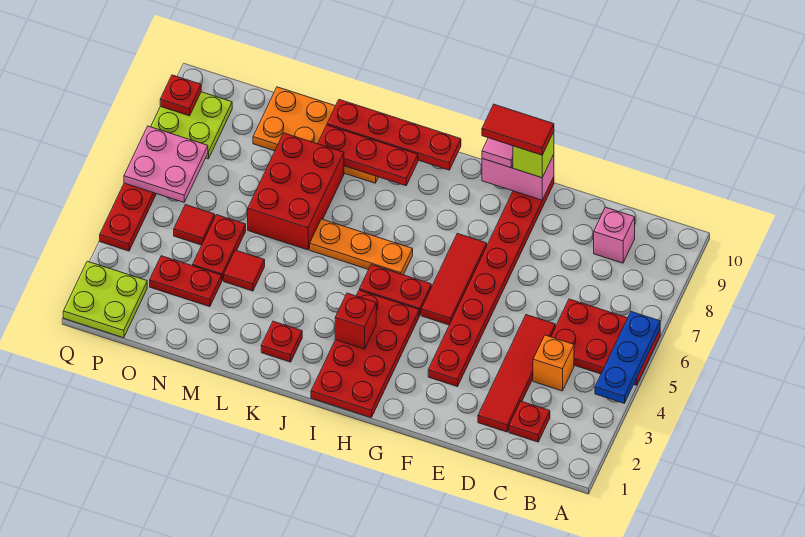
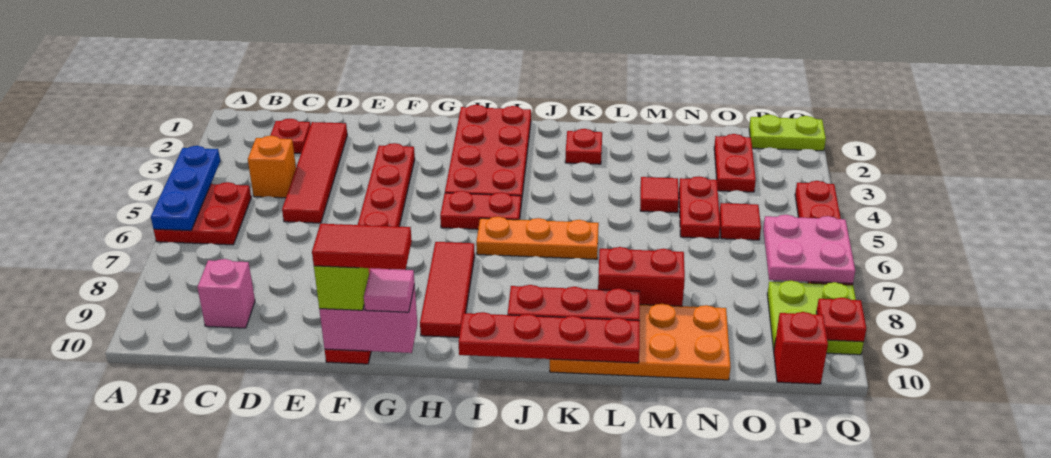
red plate A5:C6 level 1 -> red plate A5:B6 level 1
red tile G5:G7 level 1 -> red tile H7:H9 level 1
red brick I3 level 2 -> red brick P10 level 1
red brick L6:M8 level 1 -> red brick L8:M8 level 1
red plate N3:O3 level 1 -> red plate O2:O3 level 1
lime plate P1:Q2 level 1 -> lime plate P1:Q1 level 1

